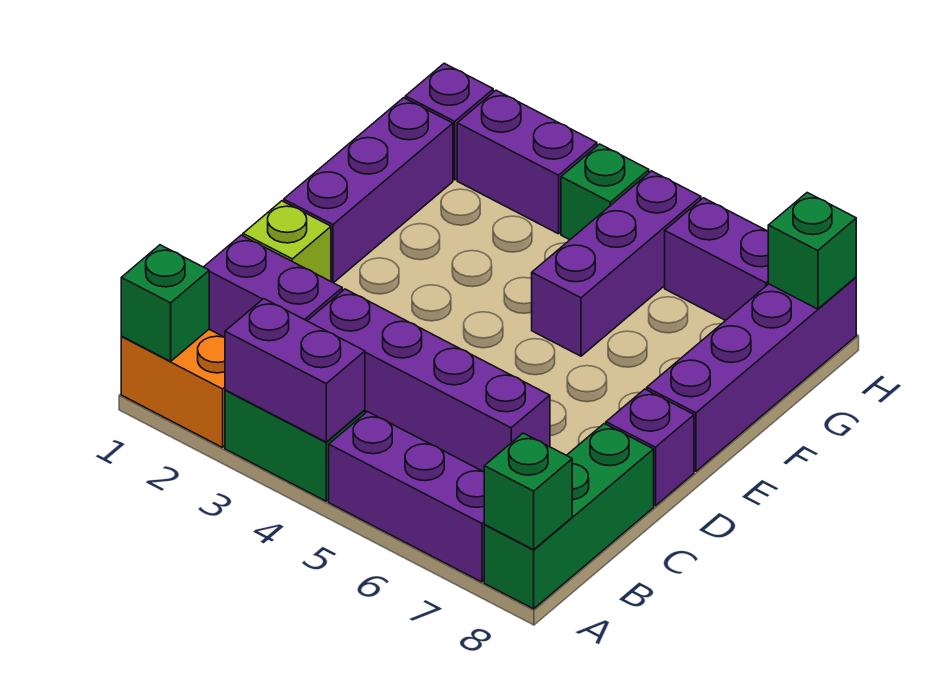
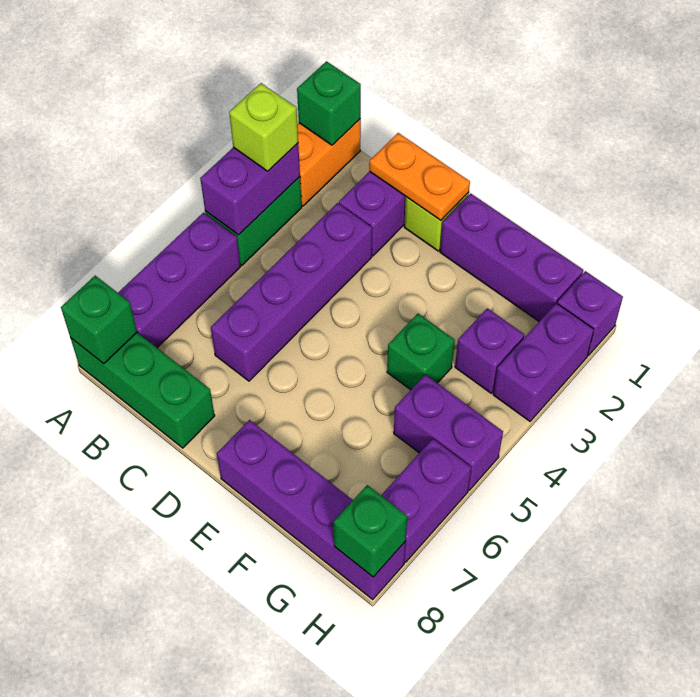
none -> lime brick A3 level 3
none -> orange plate C1:D1 level 2
purple brick D8 level 1 -> purple brick G3 level 1
purple brick F5:H5 level 1 -> purple brick G5:H5 level 1
green brick H4 level 1 -> green brick F4 level 1

